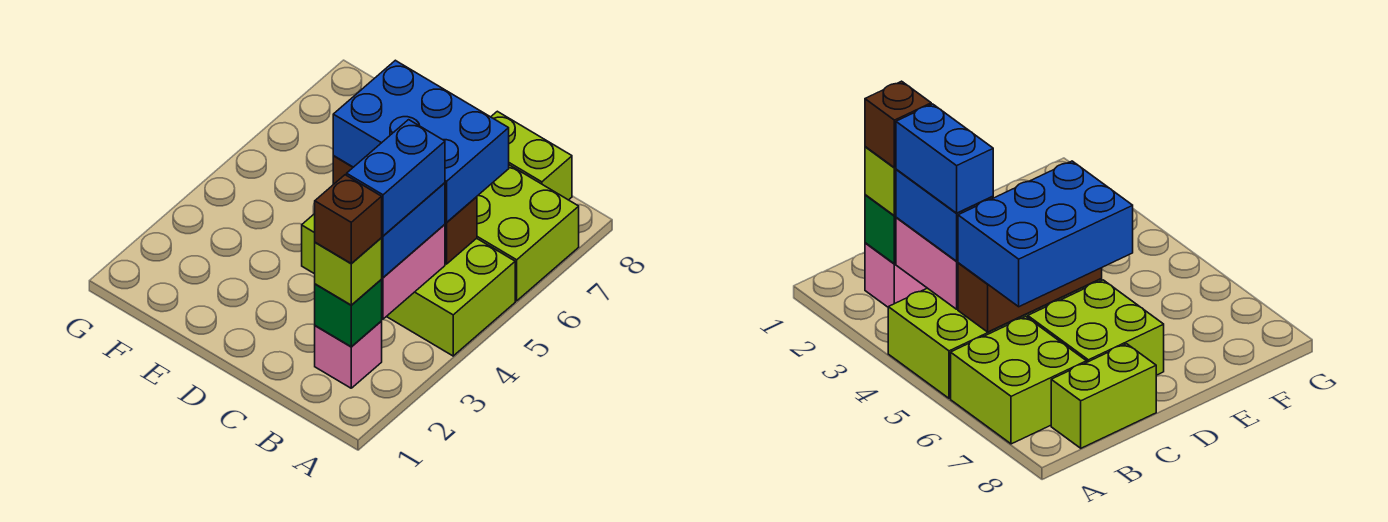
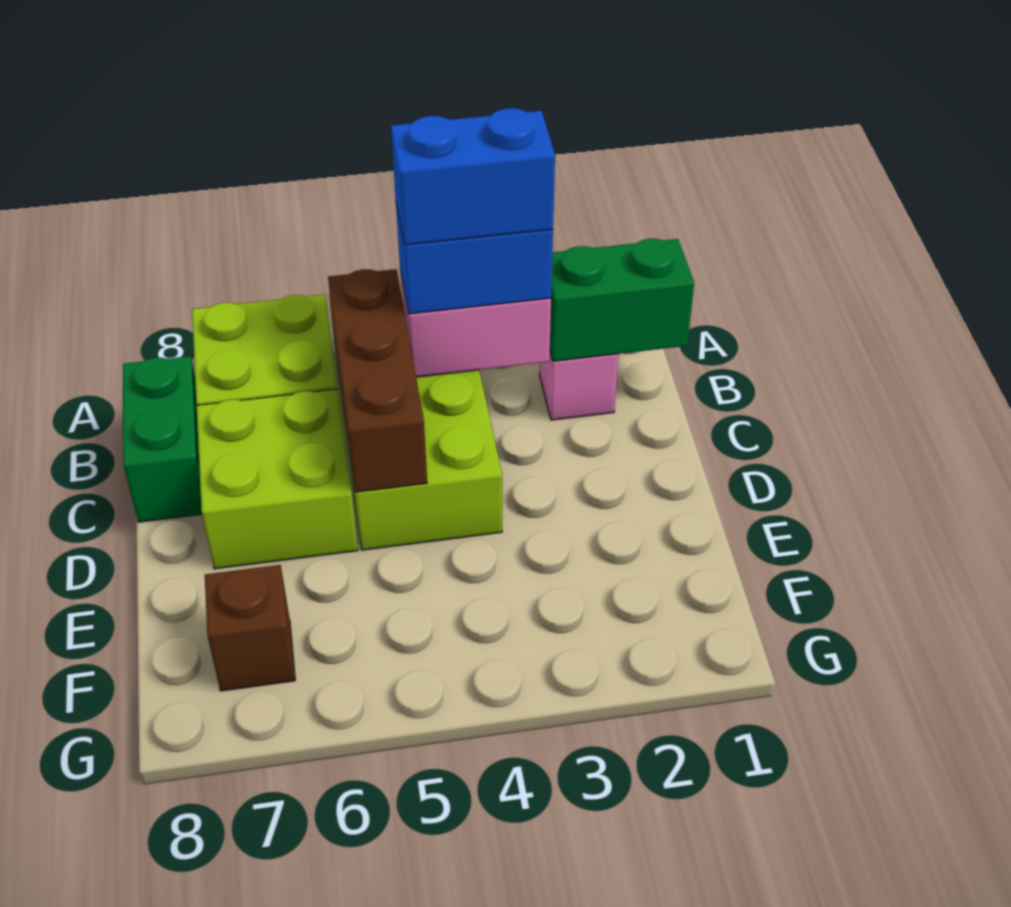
green brick B2 level 2 -> green brick B1:B2 level 2
lime brick B2 level 3 -> none
brown brick B2 level 4 -> brown brick F7 level 1
blue brick B5:D6 level 3 -> none
lime brick B8:C8 level 1 -> green brick B8:C8 level 1

